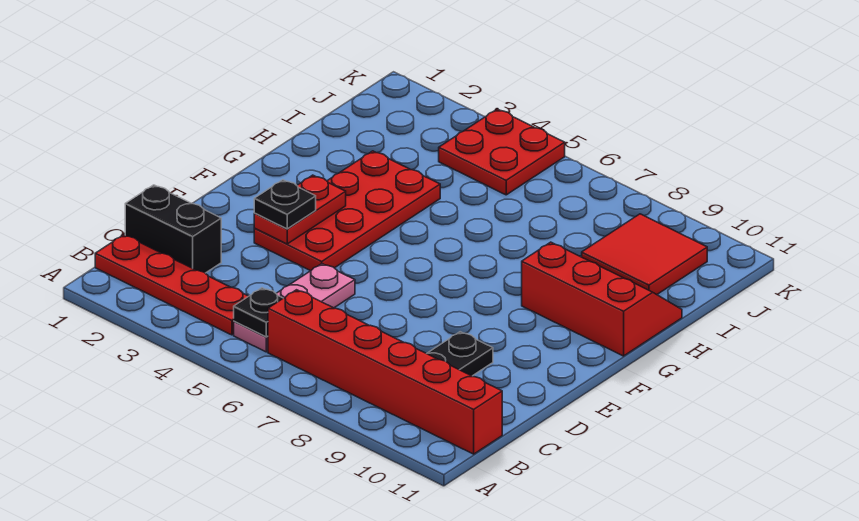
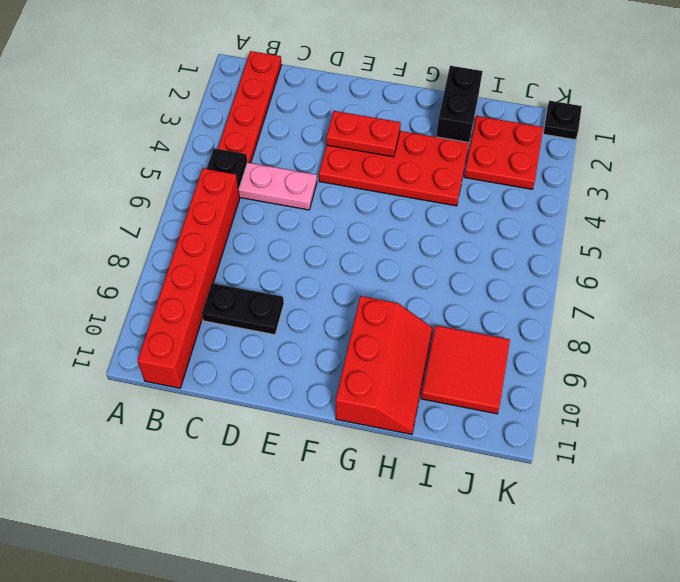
black brick C1:C2 level 1 -> black brick H1:H2 level 1
black plate E3 level 3 -> black plate K1 level 1
red plate J4:K5 level 1 -> red plate I2:J3 level 1

